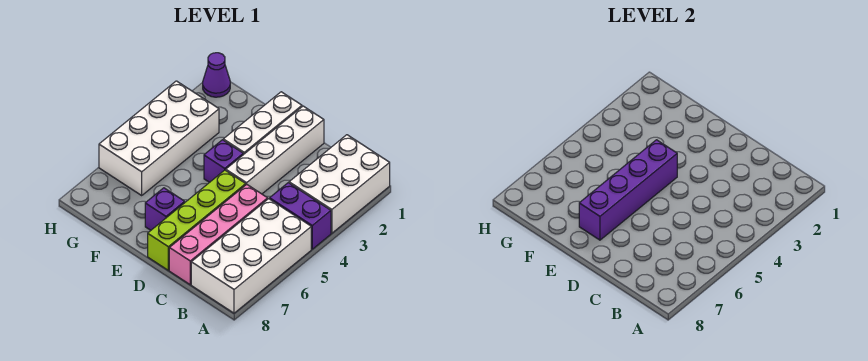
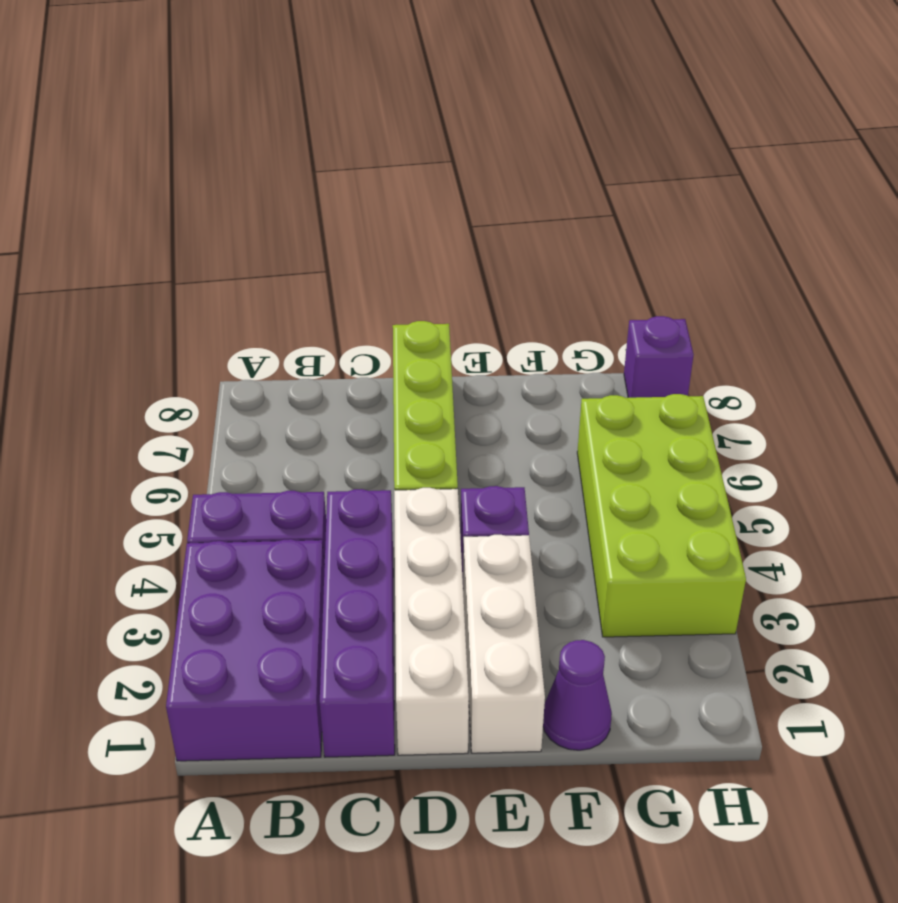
white brick A1:B3 level 1 -> purple brick A1:B3 level 1
white brick A5:B8 level 1 -> none
pink brick C5:C8 level 1 -> none
purple brick E4:E7 level 2 -> purple brick C1:C4 level 1
purple brick E7 level 1 -> purple brick H8 level 1
white brick G3:H6 level 1 -> lime brick G3:H6 level 1
purple cone H1 level 1 -> purple cone F1 level 1

